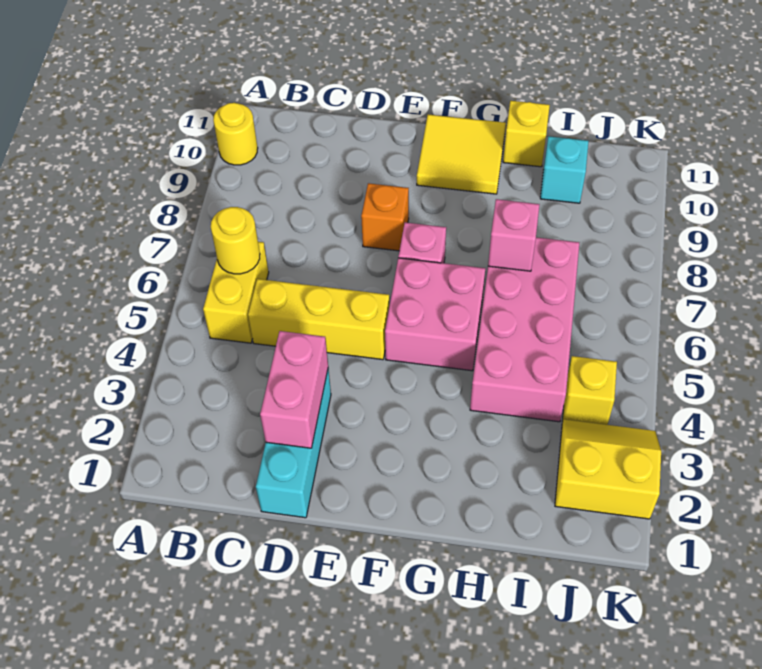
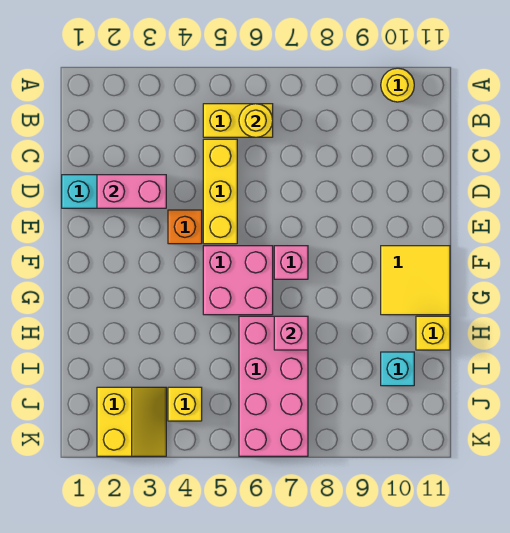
orange brick E8 level 1 -> orange brick E4 level 1
pink brick H4:I7 level 1 -> pink brick H6:K7 level 1

